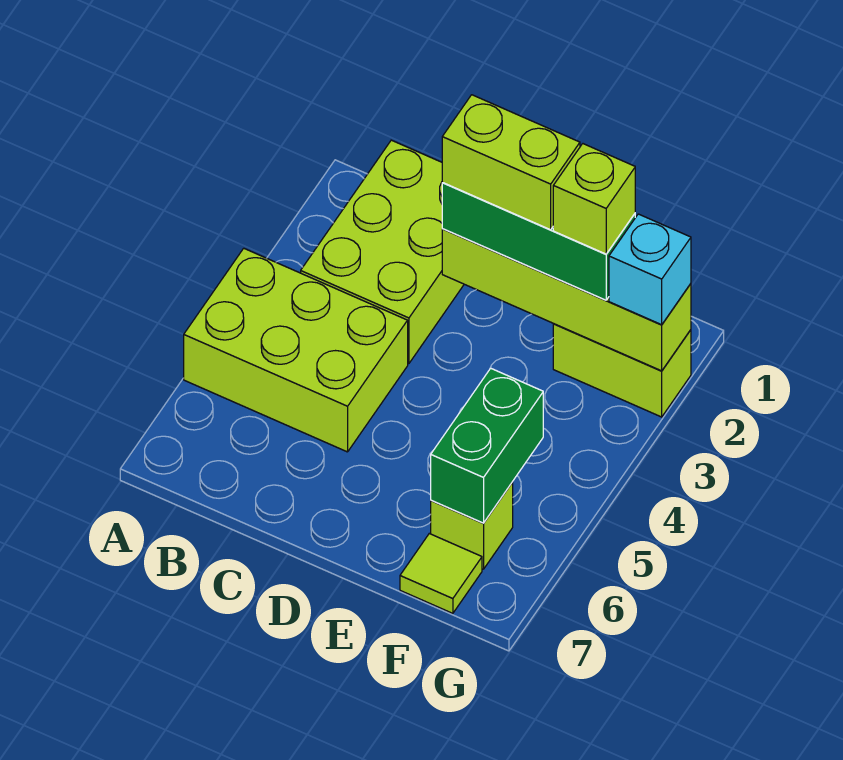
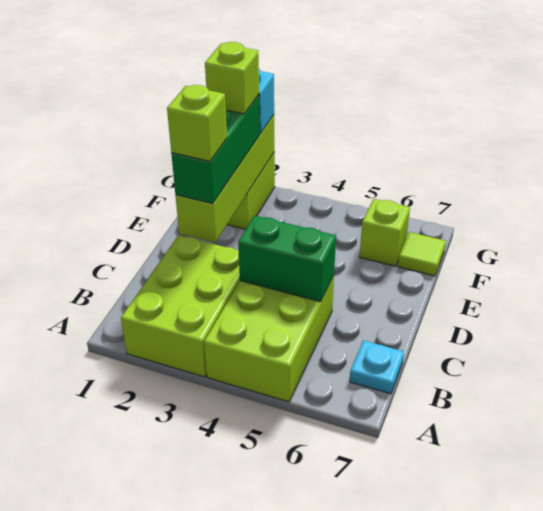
lime brick B1:C3 level 1 -> lime brick A2:C3 level 1
none -> cyan plate B7 level 1
lime brick D2:E2 level 4 -> lime brick D2 level 4
green brick F5:F6 level 2 -> green brick C4:C5 level 2

